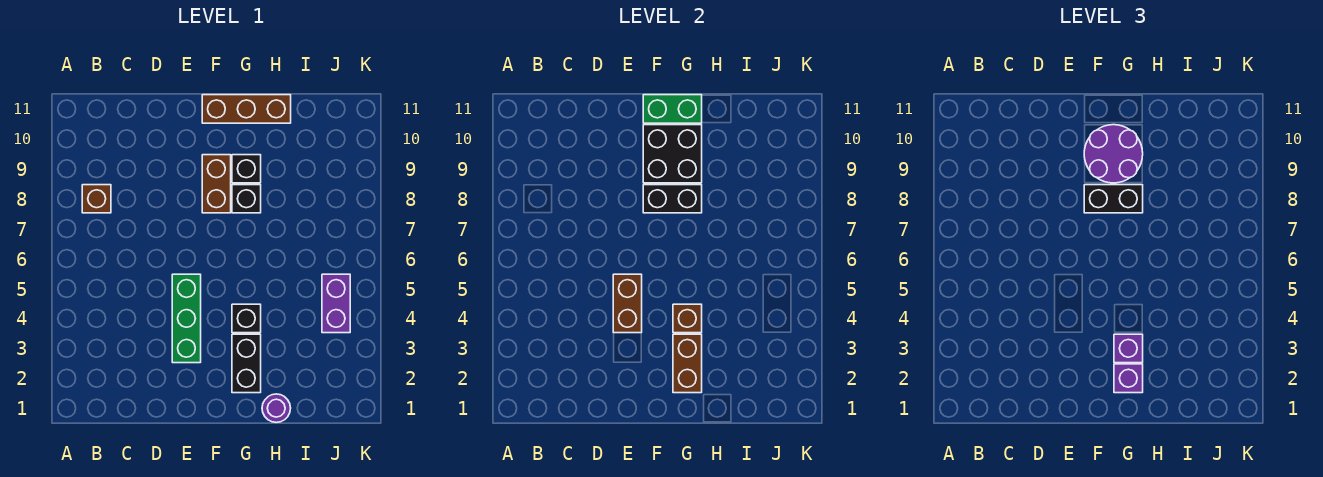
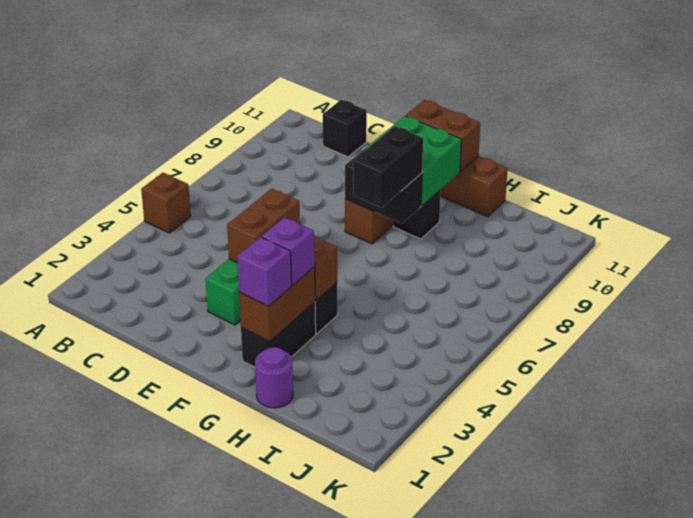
brown brick B8 level 1 -> brown brick A5 level 1
black brick F8:G8 level 3 -> black brick G7:G8 level 3
black brick F9:G10 level 2 -> green brick F9:G10 level 2
purple round brick F9:G10 level 3 -> none
green brick F11:G11 level 2 -> brown brick F11:G11 level 2
black brick G8 level 1 -> black brick C11 level 1
purple brick J4:J5 level 1 -> none

